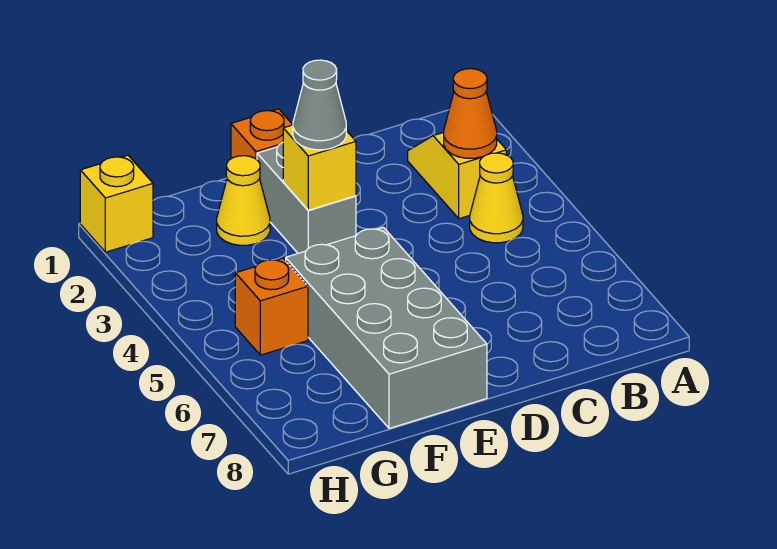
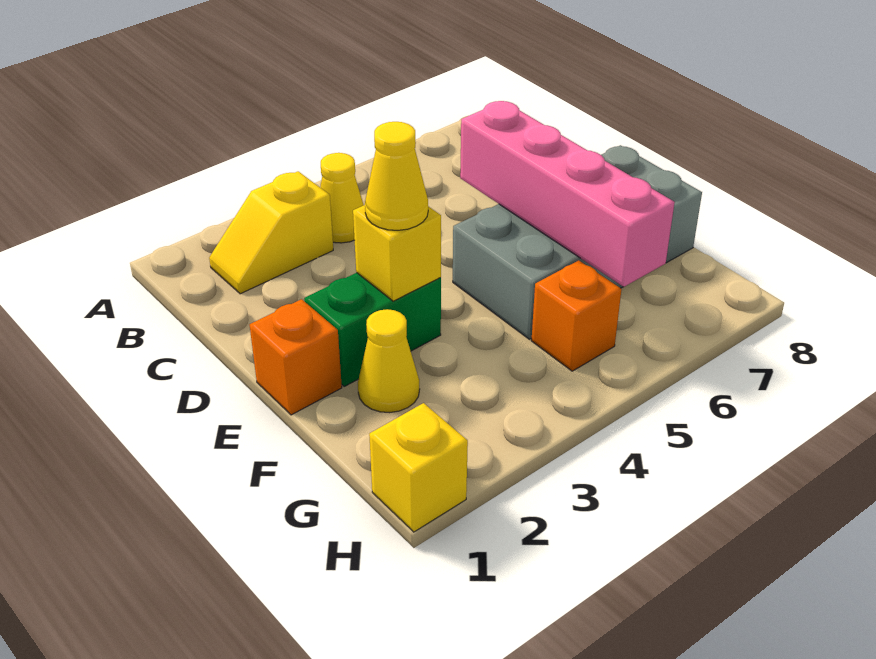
orange cone B3 level 2 -> none
none -> pink brick D6:G6 level 2
grey brick E2:E3 level 1 -> green brick E2:E3 level 1
grey cone E3 level 3 -> yellow cone E3 level 3

